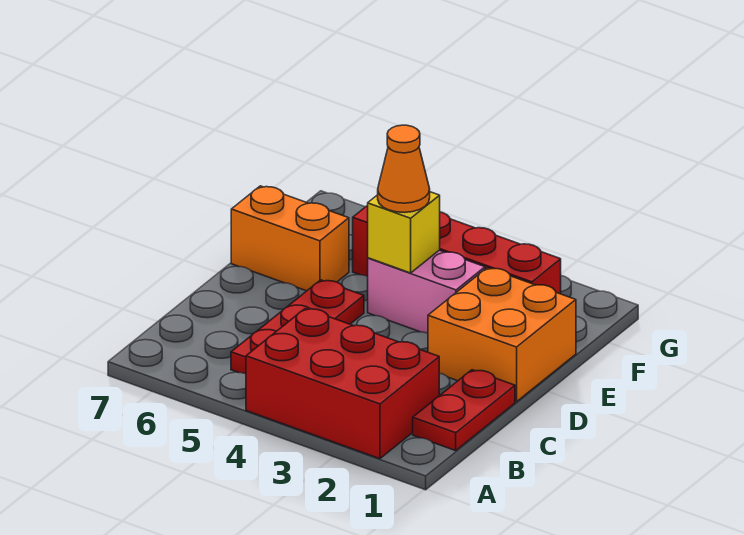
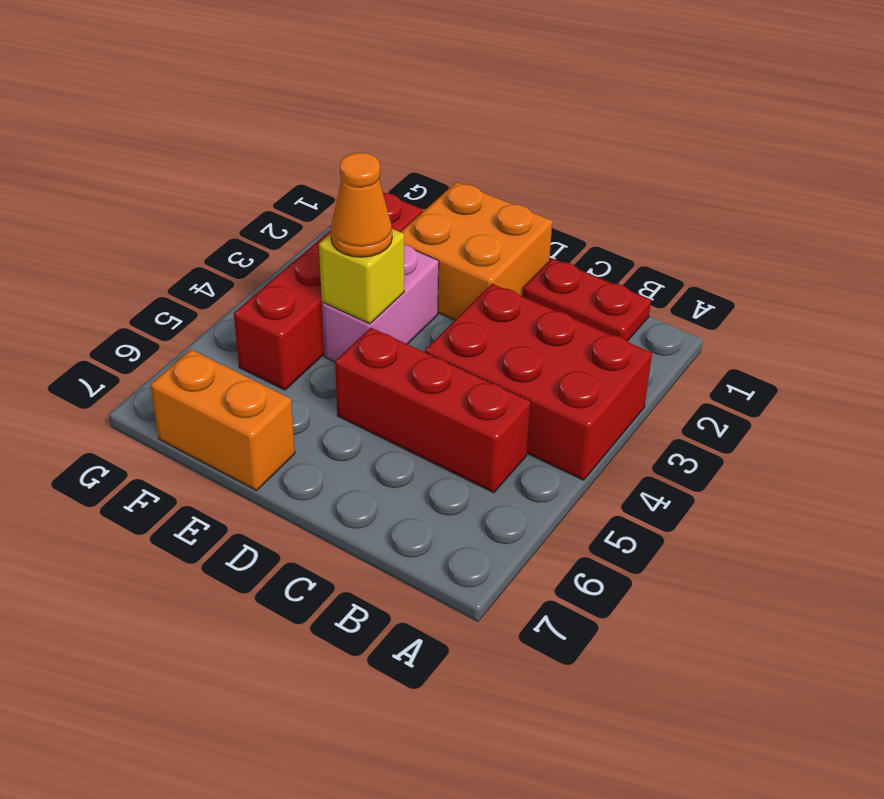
red brick A2:B4 level 1 -> red brick A3:C4 level 1
red plate B5:D5 level 1 -> red brick B5:D5 level 1
orange brick E6:E7 level 1 -> orange brick E7:F7 level 1

